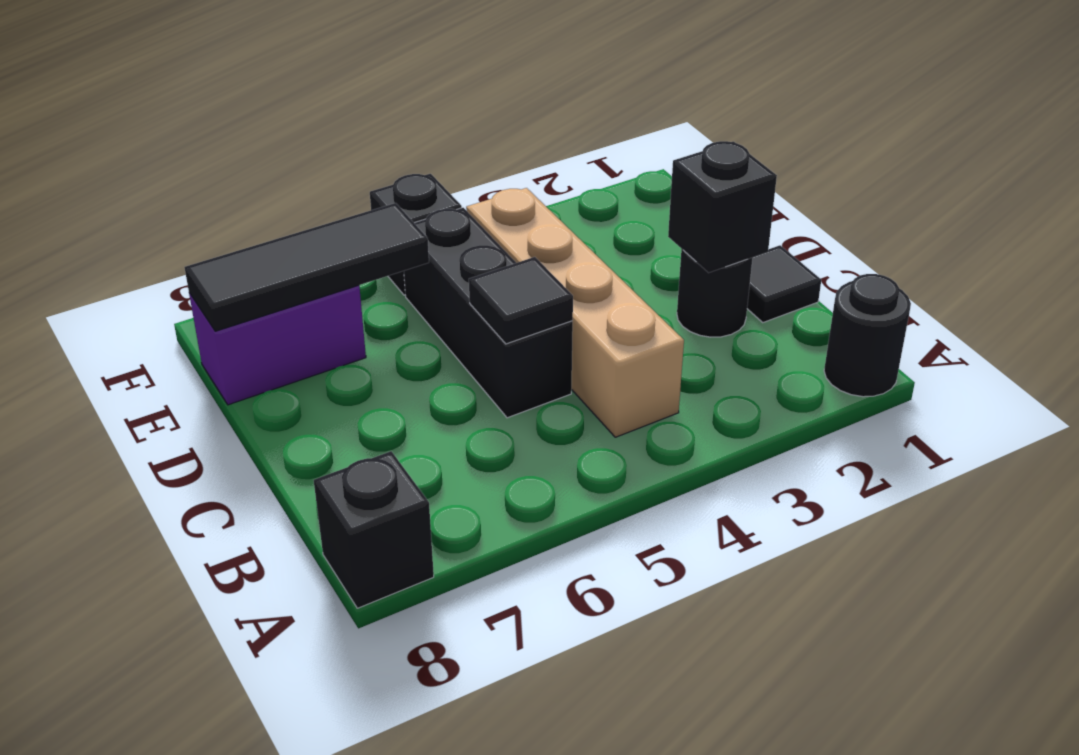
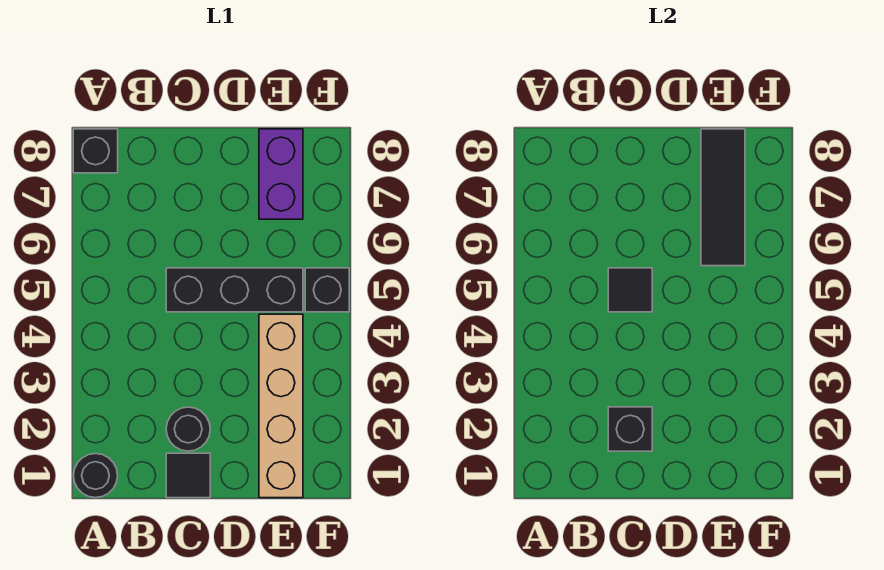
tan brick B4:E4 level 1 -> tan brick E1:E4 level 1

